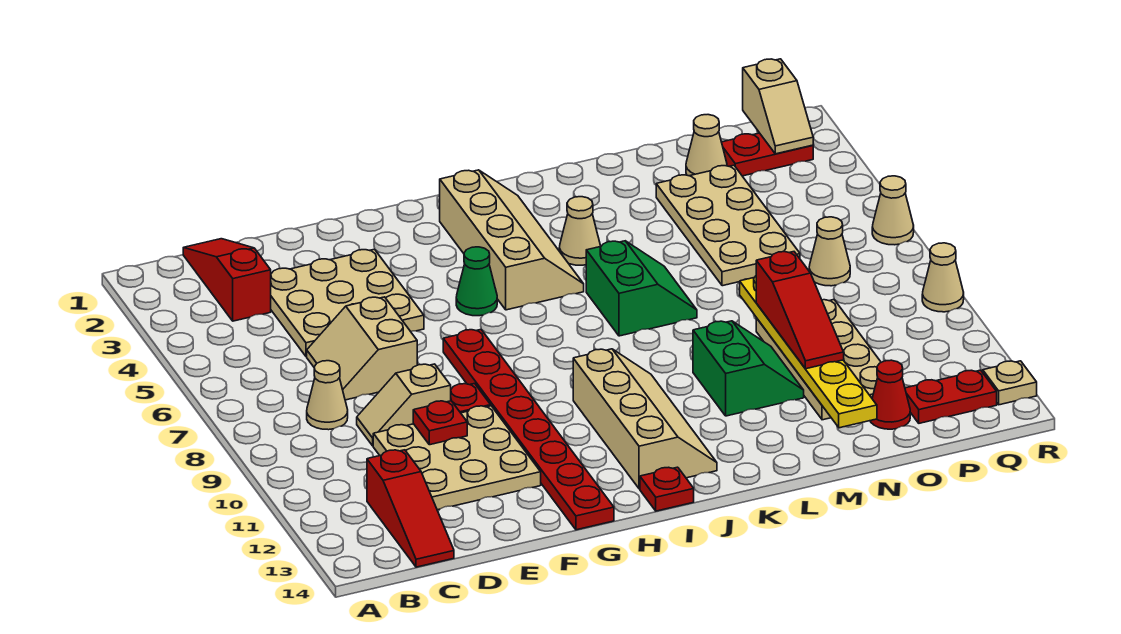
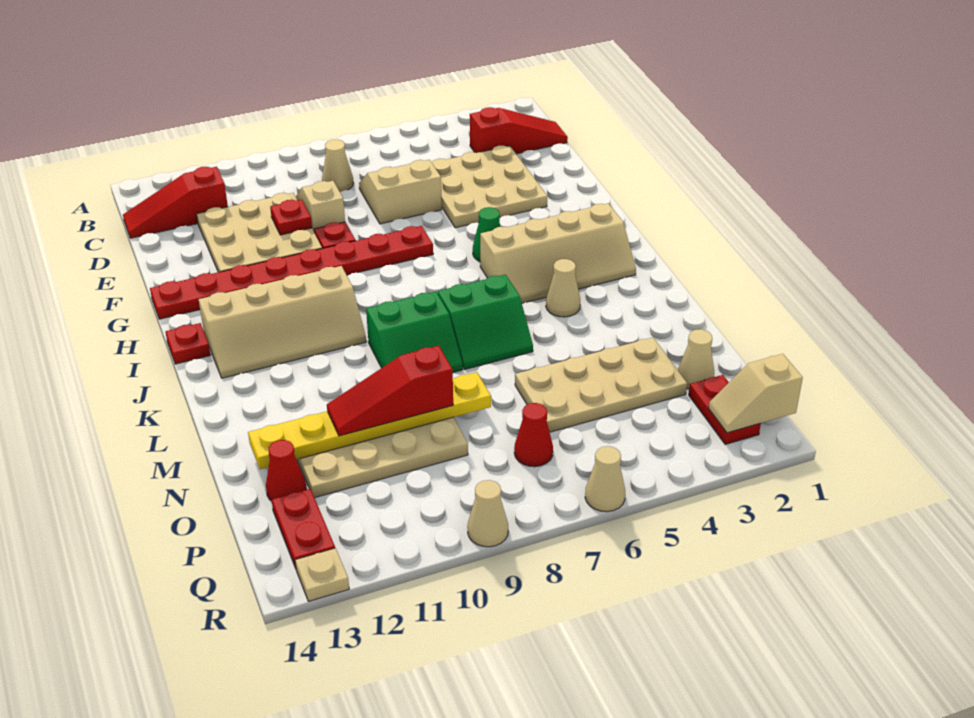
green slope L10:M11 level 1 top L -> green slope K8:L9 level 1 top K
tan cone P7 level 1 -> red cone P7 level 1

